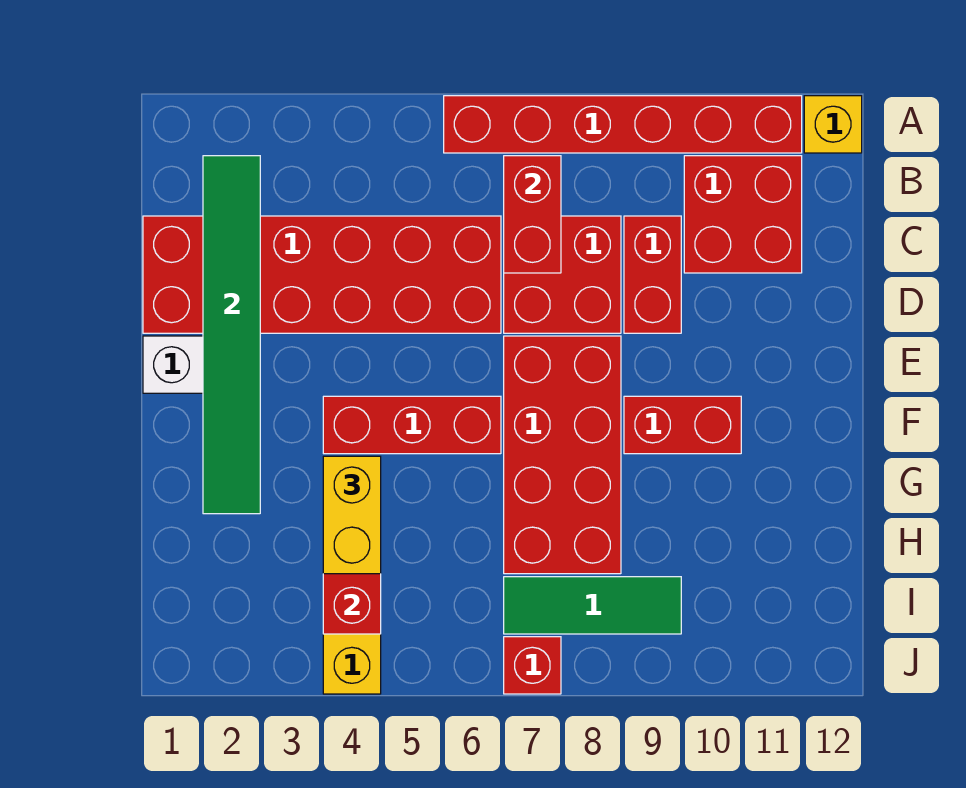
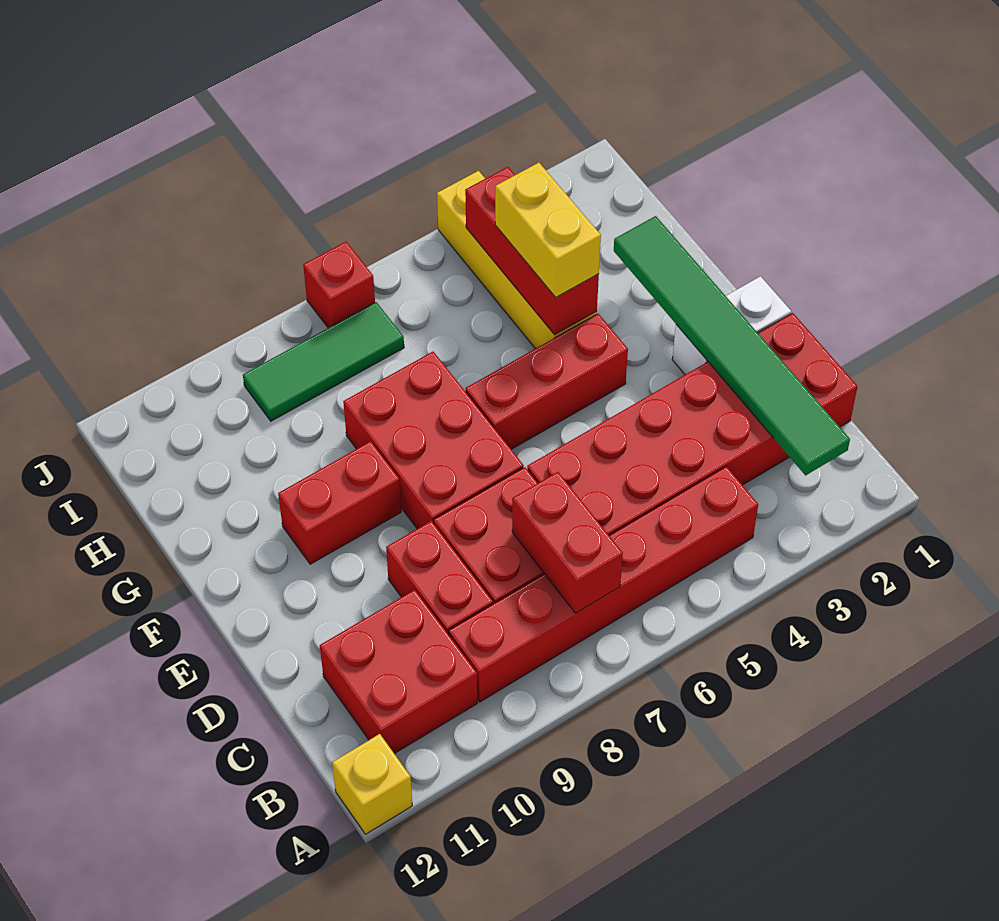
red brick A6:A11 level 1 -> red brick B4:B9 level 1
red brick E7:H8 level 1 -> red brick E7:G8 level 1

